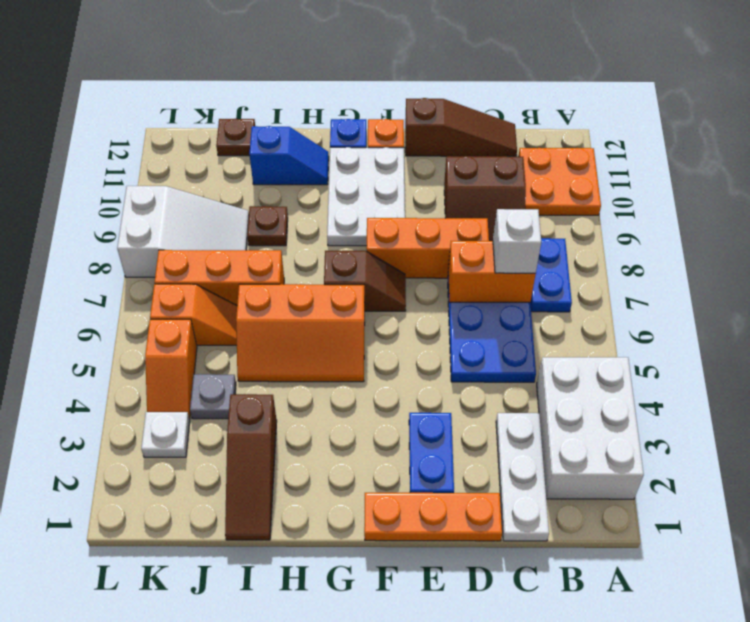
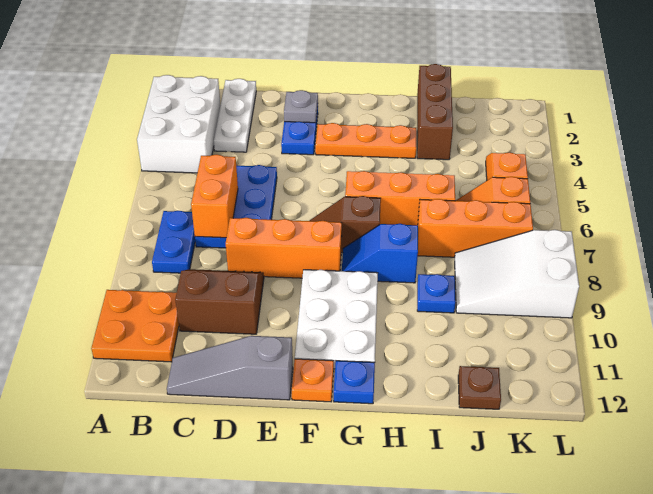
orange brick C7:D7 level 2 -> orange brick C6:C7 level 2
white brick C7 level 3 -> none
brown slope C12:E12 level 1 top E -> grey slope C12:E12 level 1 top E
orange plate D1:F1 level 1 -> orange plate F3:H3 level 1
blue slope H11:I11 level 1 top I -> blue slope G8:H8 level 1 top H
brown slope I1:I3 level 1 top 3 -> brown brick I1:I3 level 1
brown plate I9 level 1 -> blue plate I9 level 1
grey plate J4 level 1 -> grey plate E2 level 2
white plate K3 level 1 -> none

